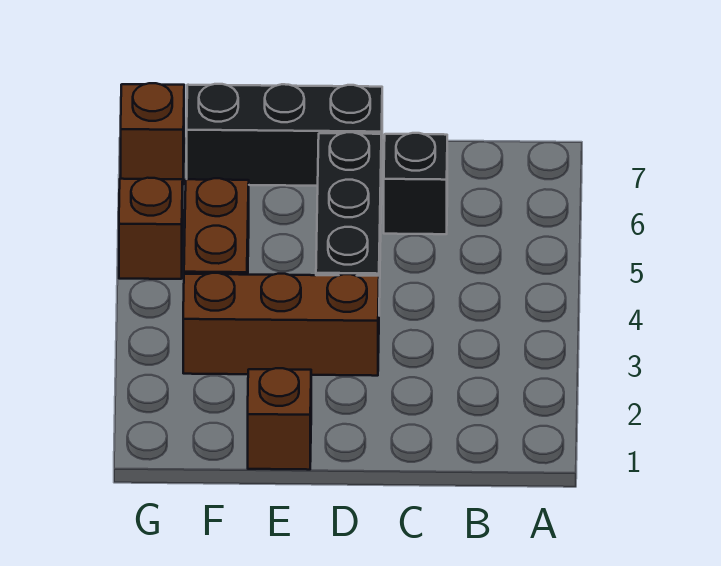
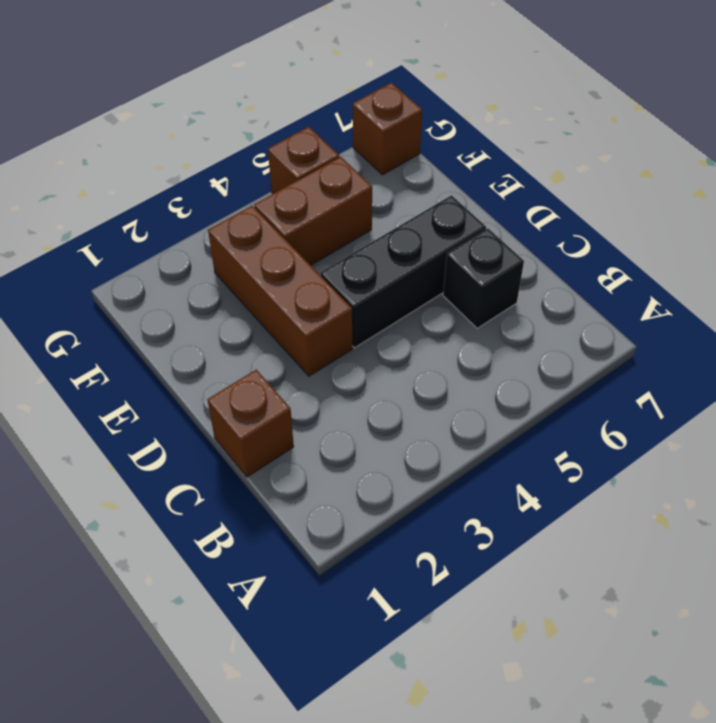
black brick D7:F7 level 1 -> none
brown brick E1 level 1 -> brown brick C1 level 1

